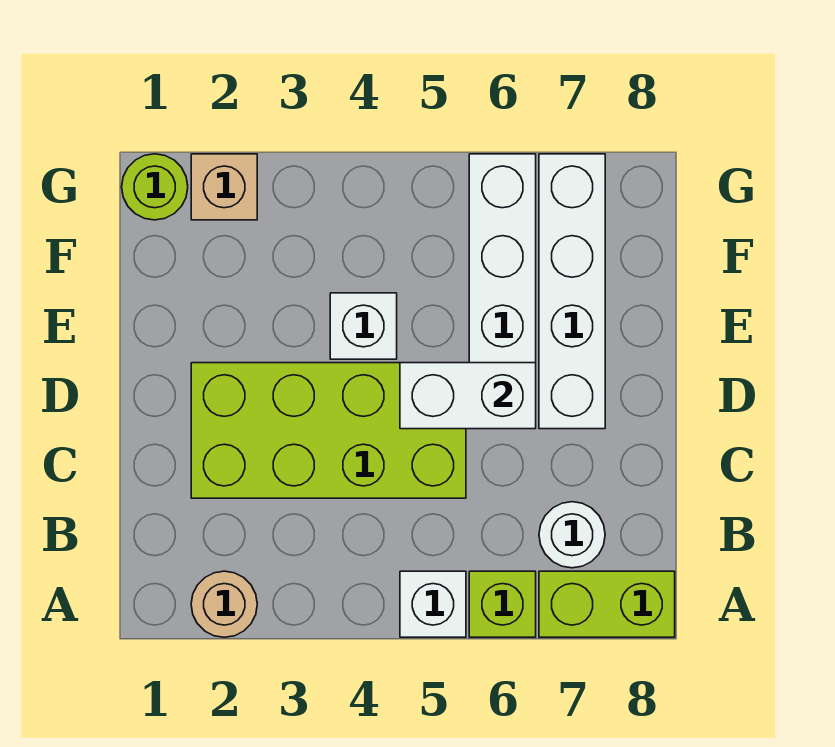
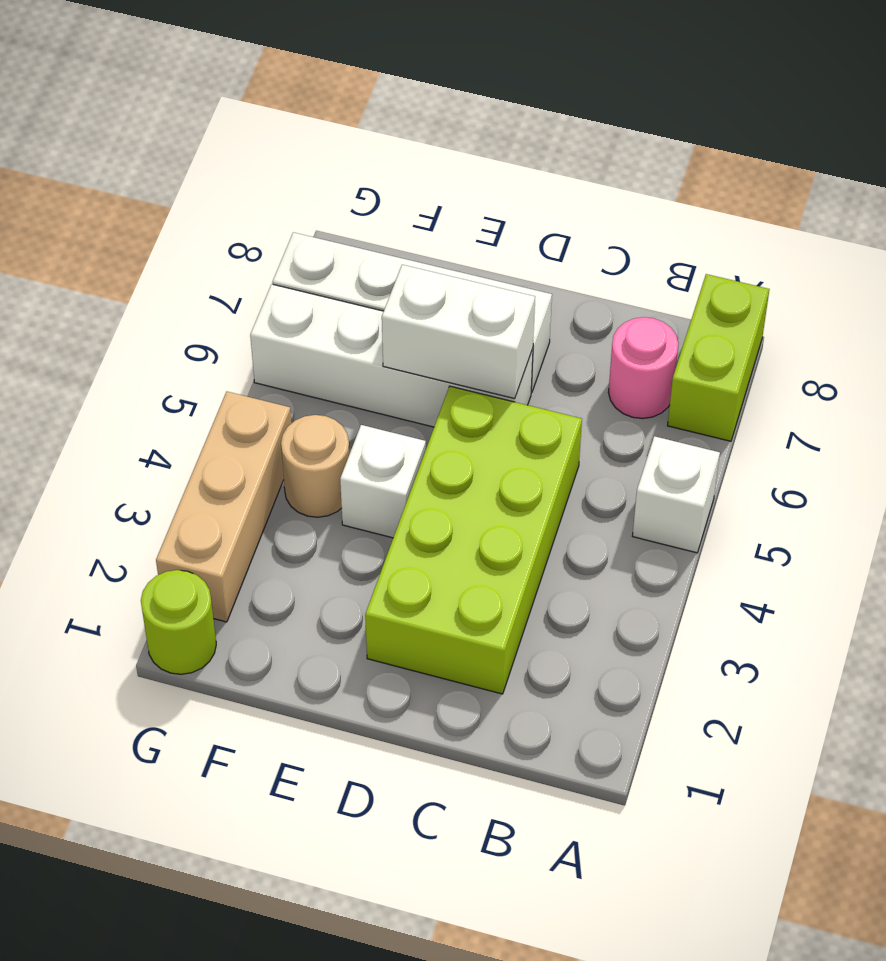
tan round brick A2 level 1 -> tan round brick F4 level 1
lime brick A6 level 1 -> none
white round brick B7 level 1 -> pink round brick B7 level 1
white brick D5:D6 level 2 -> white brick D6:E6 level 2
tan brick G2 level 1 -> tan brick G2:G4 level 1

